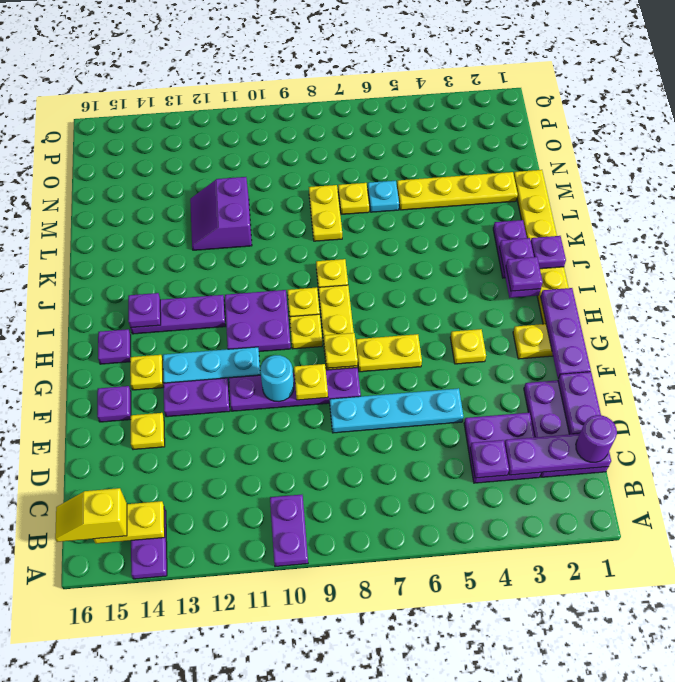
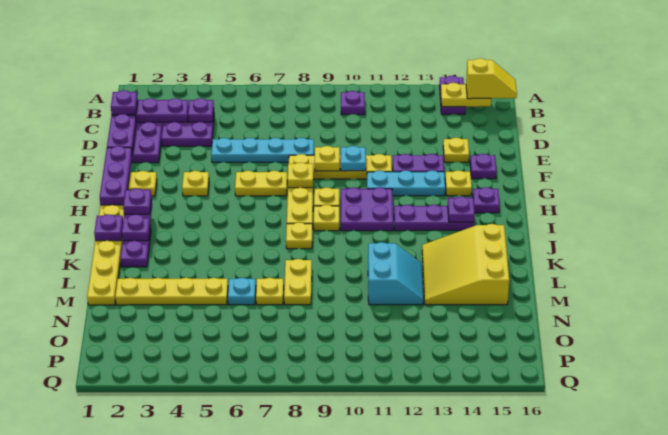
purple plate A10:B10 level 1 -> purple plate B10 level 1
purple round brick C1 level 3 -> purple plate C1 level 3
purple plate F8:F11 level 1 -> yellow plate F8:F11 level 1
cyan round brick F10 level 2 -> cyan plate F10 level 2
none -> yellow slope K13:M15 level 1 top 15
purple slope L11:M12 level 1 top 11 -> cyan slope L11:M12 level 1 top 11

